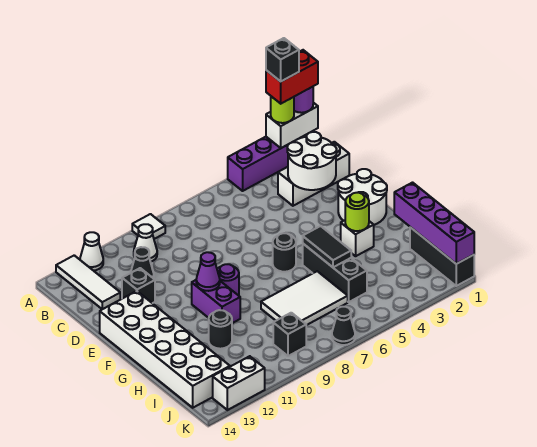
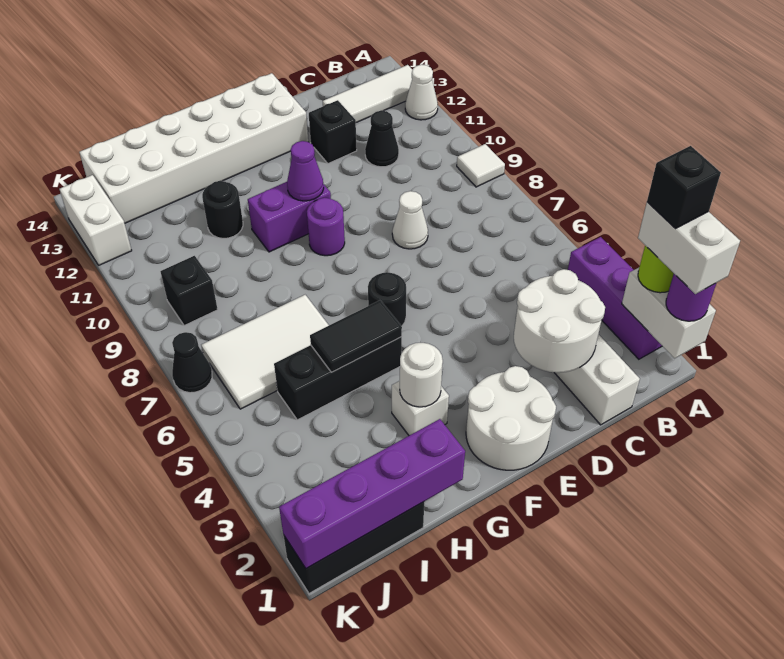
red brick A1:A2 level 4 -> white brick A1:A2 level 4
white cone B10 level 1 -> white cone D8 level 1
lime round brick G3 level 2 -> white round brick G3 level 2
white tile H6:I8 level 1 -> white tile H6:J7 level 1

